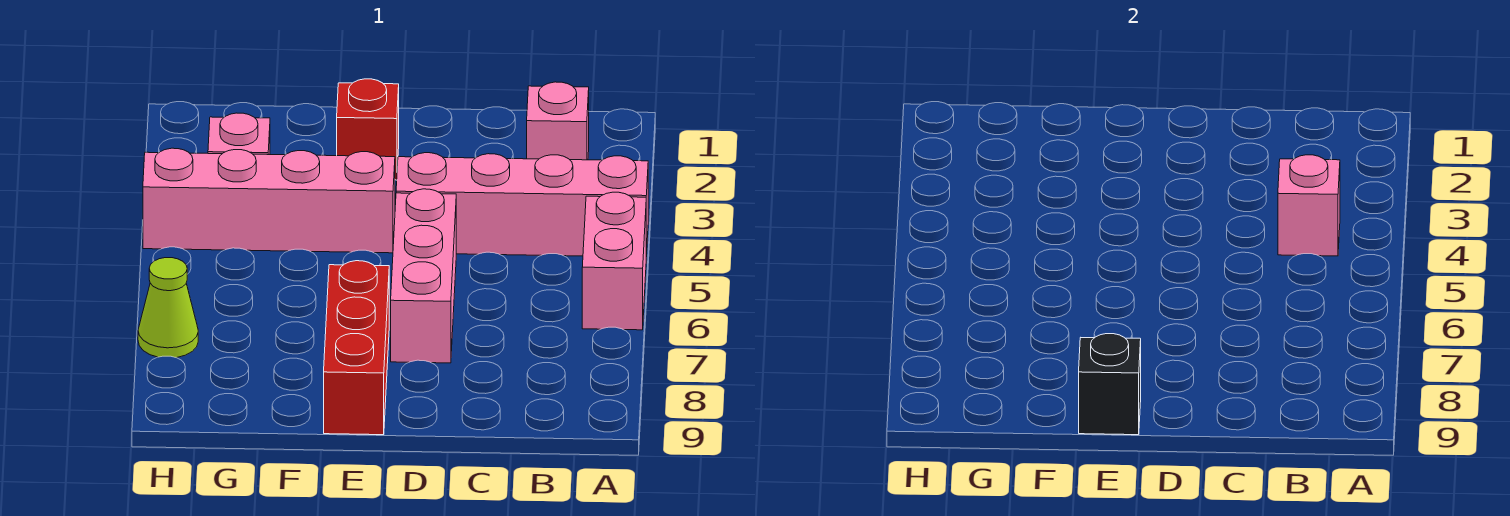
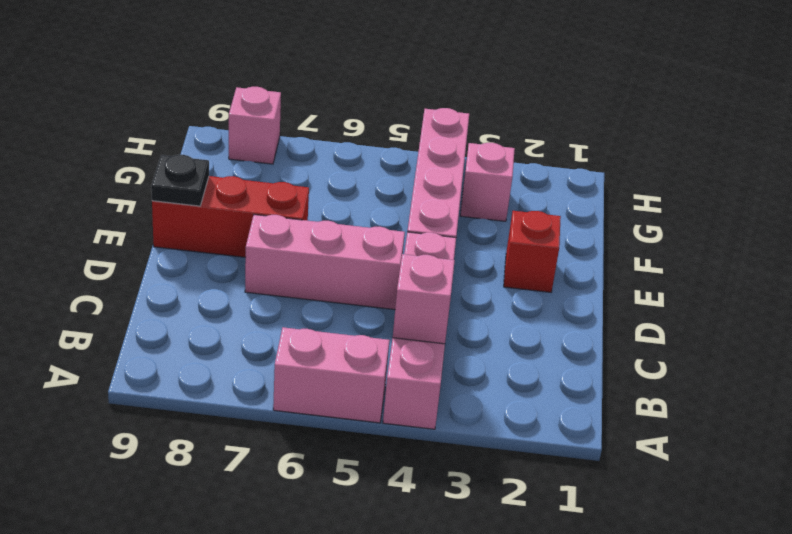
pink brick B2 level 1 -> pink brick H8 level 1
black brick E9 level 2 -> black plate E9 level 2
lime cone H7 level 1 -> none

